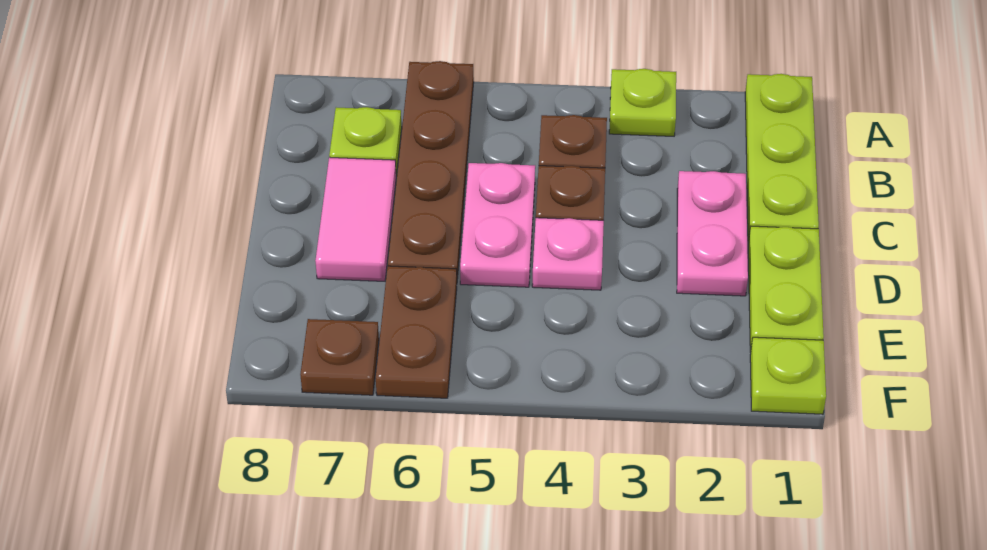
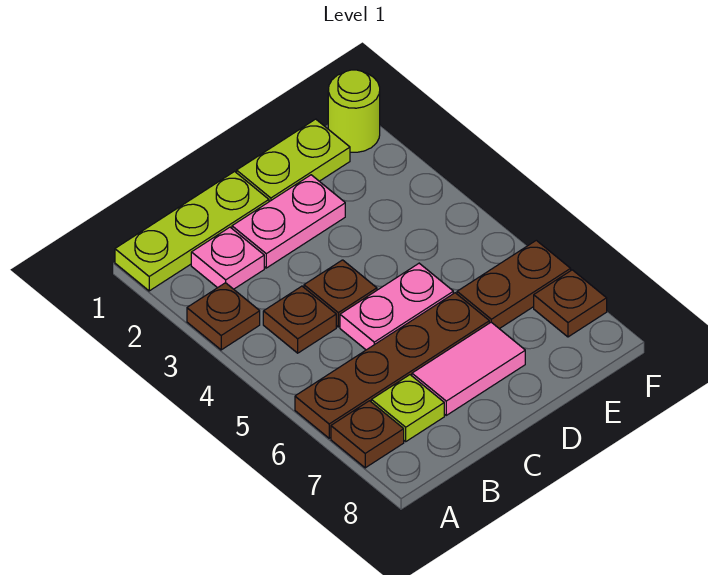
lime plate A3 level 1 -> brown plate A3 level 1
none -> brown plate A7 level 1
pink plate D4 level 1 -> pink plate B2 level 1
lime plate F1 level 1 -> lime round brick F1 level 1

